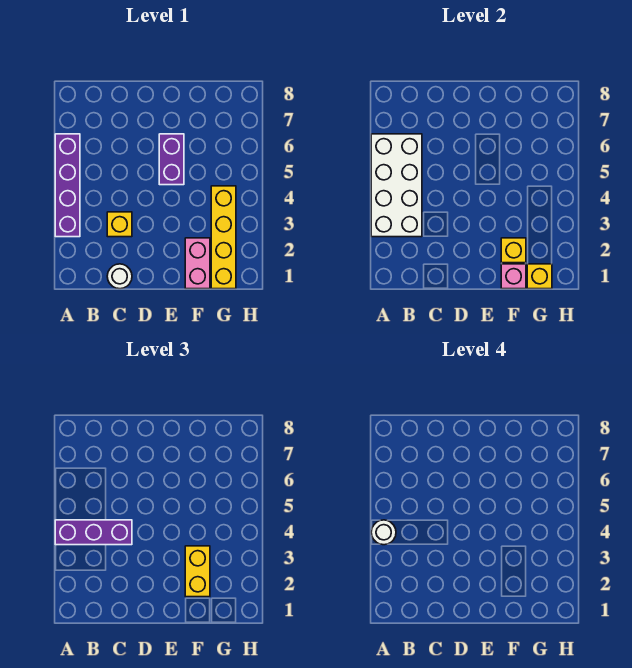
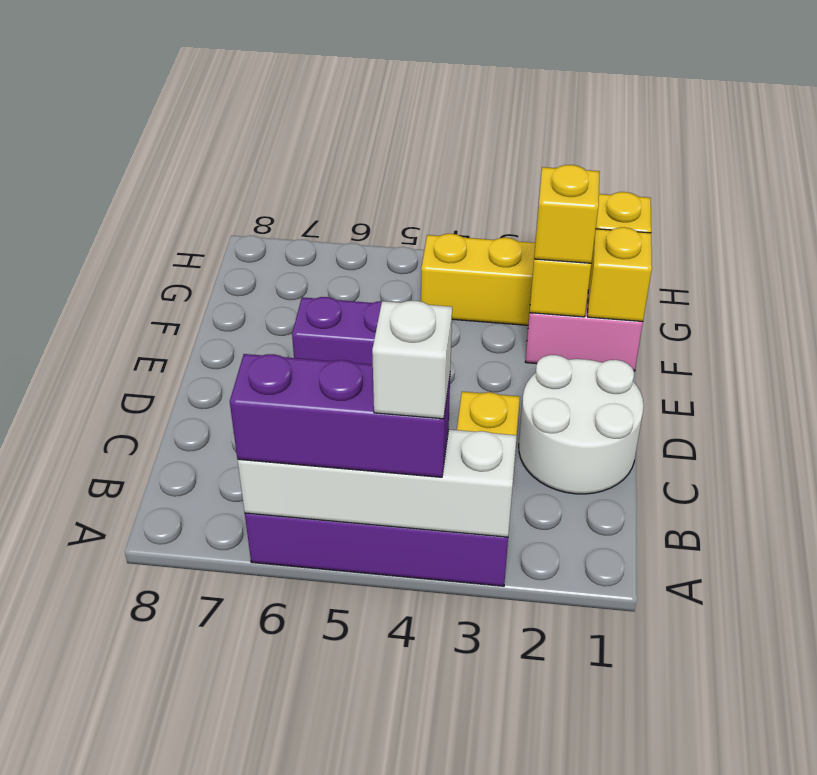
white brick A3:B6 level 2 -> white brick A3:A6 level 2
purple brick A4:C4 level 3 -> purple brick A4:A6 level 3
white round brick A4 level 4 -> white brick A4 level 4
white round brick C1 level 1 -> white round brick C1:D2 level 1
pink brick F1 level 2 -> yellow brick F1 level 2
yellow brick F2:F3 level 3 -> yellow brick F2 level 3

